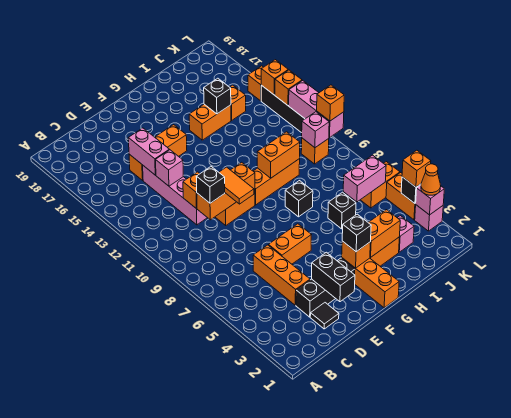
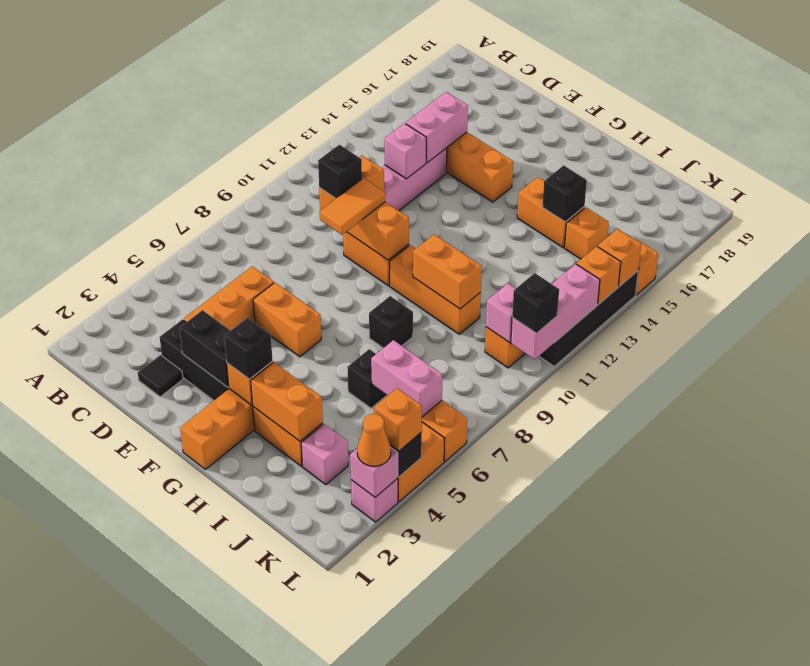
black brick E2:E3 level 2 -> black brick E3:F3 level 2
orange brick L10 level 3 -> black brick L10 level 3

